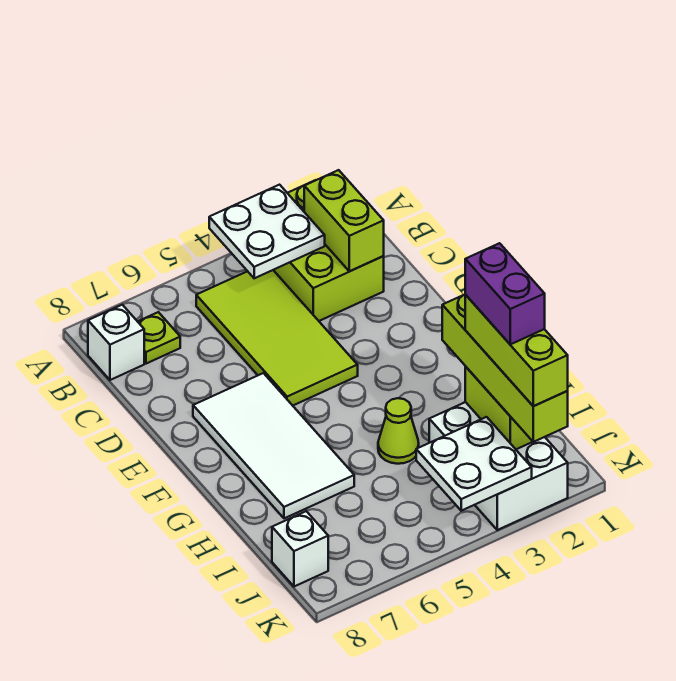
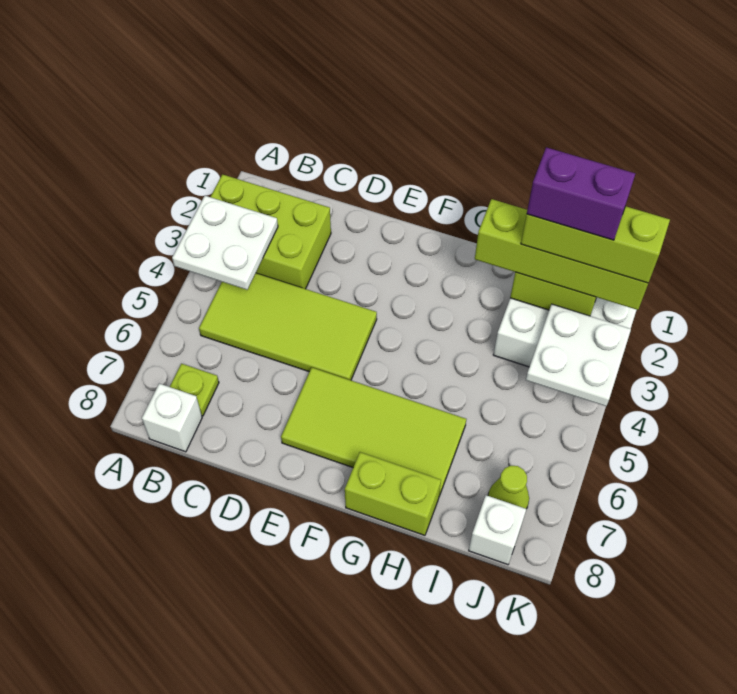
lime brick B2:C2 level 2 -> lime brick G8:H8 level 1
white tile E6:H7 level 1 -> lime tile E6:H7 level 1
lime cone H4 level 1 -> lime cone J7 level 1

